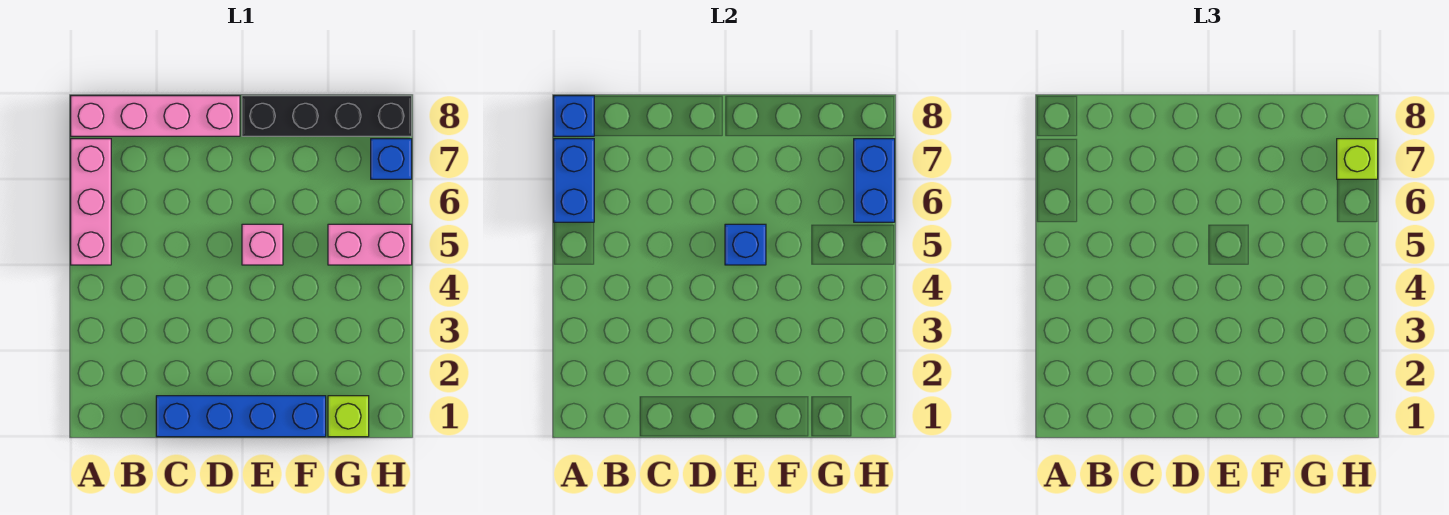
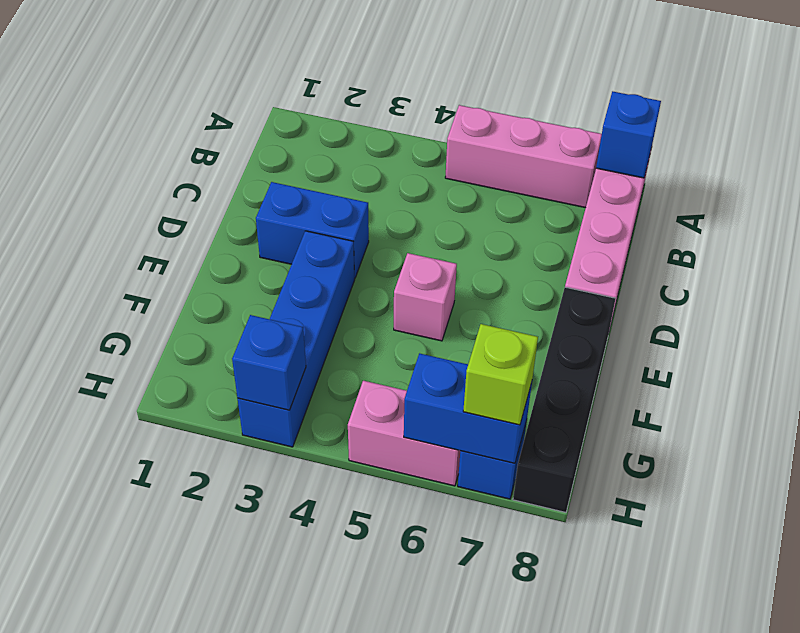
blue brick A6:A7 level 2 -> blue brick D2:D3 level 1
blue brick C1:F1 level 1 -> blue brick E3:H3 level 1
blue brick E5 level 2 -> blue brick H3 level 2
lime brick G1 level 1 -> none
pink brick G5:H5 level 1 -> pink brick H5:H6 level 1

